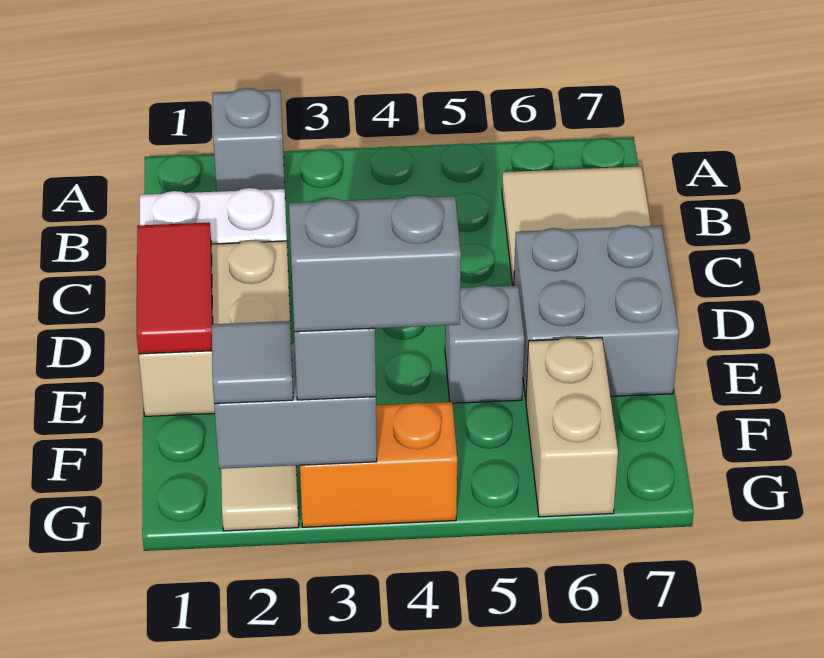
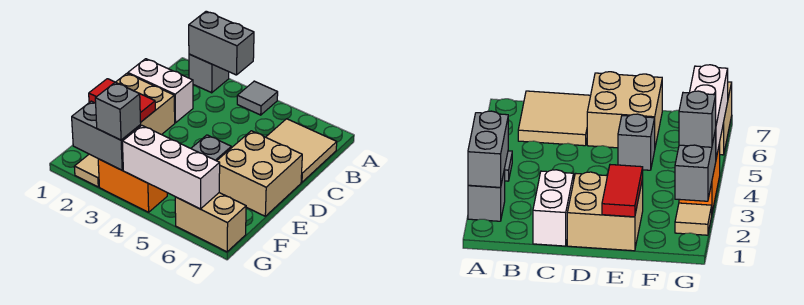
red tile D1:E1 level 2 -> red tile E1:E2 level 2
grey brick D6:E7 level 1 -> tan brick D6:E7 level 1
tan brick F6:G6 level 1 -> tan brick G6:G7 level 1
grey tile G2 level 3 -> grey tile A4 level 1
grey brick G3:G4 level 4 -> grey brick A2:A3 level 2
none -> white brick G4:G6 level 2

